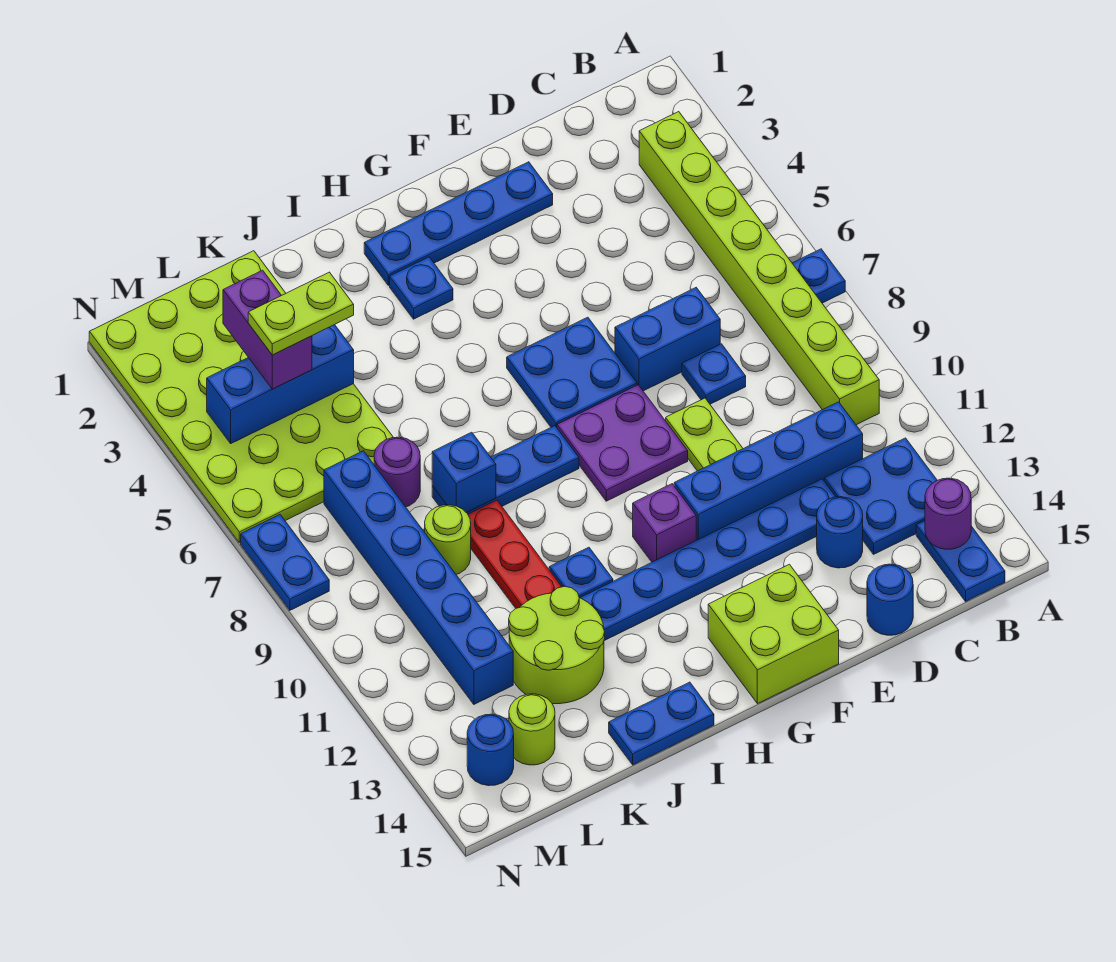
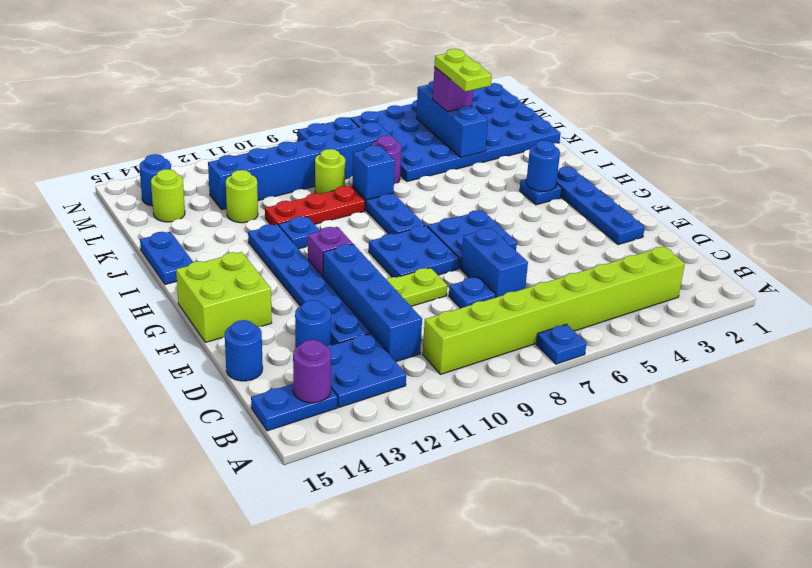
purple plate F8:G9 level 1 -> blue plate F8:G9 level 1
none -> blue round brick H3 level 2
lime round brick J12:K13 level 1 -> lime round brick K12 level 1
lime plate K1:N6 level 1 -> blue plate K1:N6 level 1
purple brick L3:L4 level 3 -> purple brick L4 level 3

